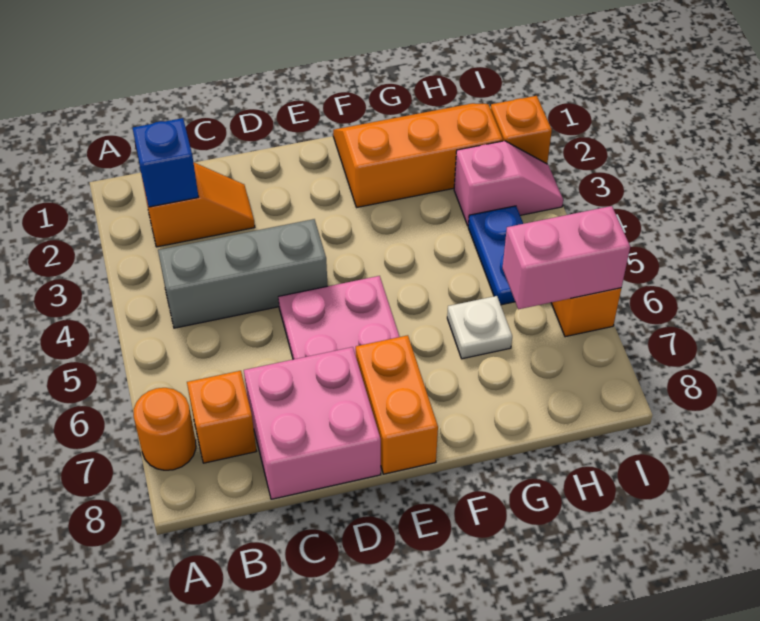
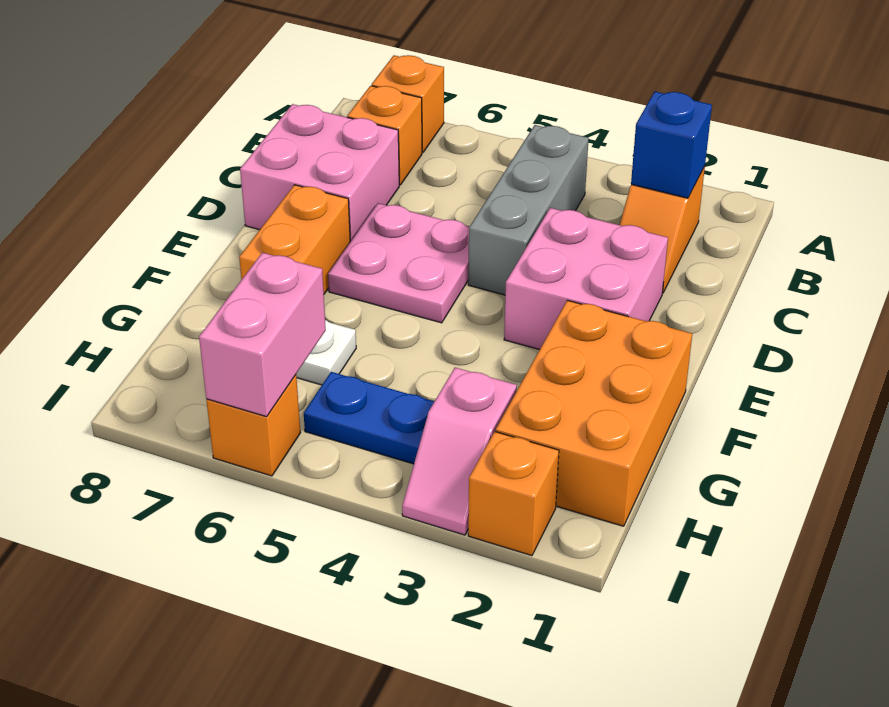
orange round brick A7 level 1 -> orange brick A7 level 1
none -> pink brick D2:E3 level 1
orange brick E7:E8 level 1 -> orange brick E7:F7 level 1
orange slope F1:H2 level 1 top 2 -> orange brick F1:H2 level 1

